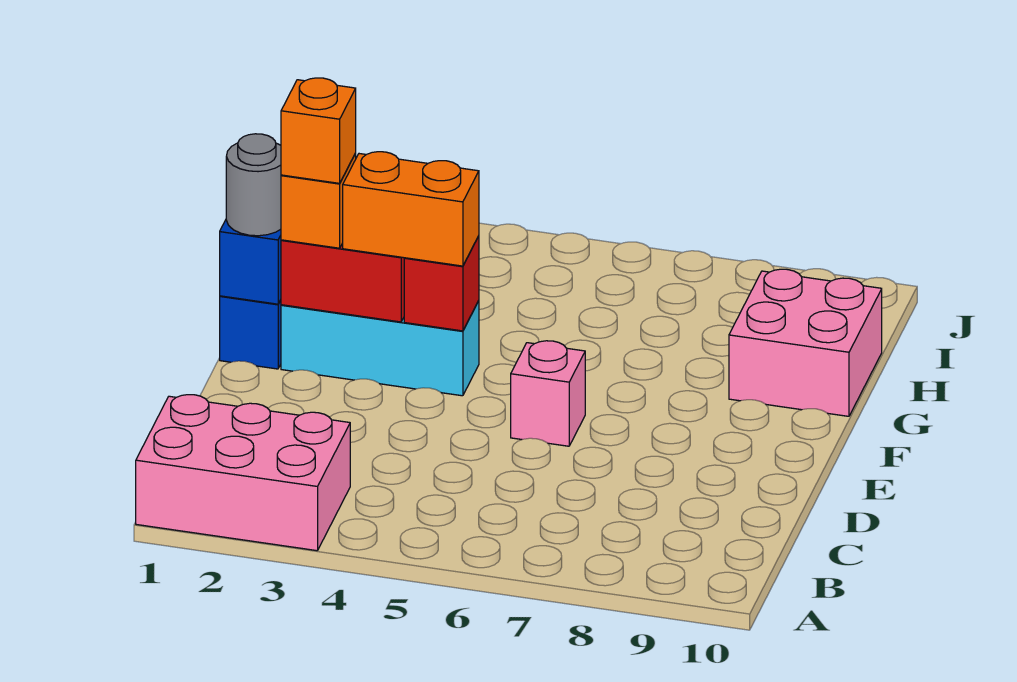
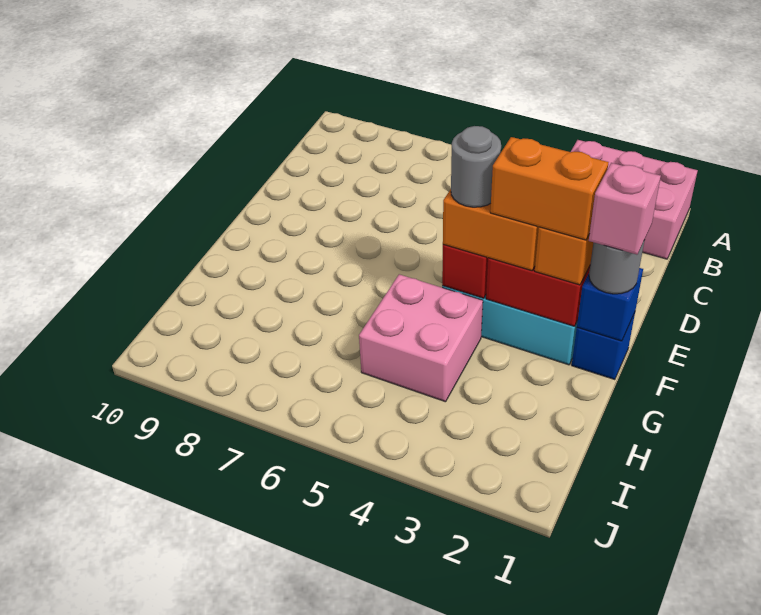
pink brick E6 level 1 -> pink brick F1 level 4
orange brick F2 level 4 -> orange brick F2:F3 level 4
none -> grey round brick F4 level 4
pink brick G9:H10 level 1 -> pink brick G4:H5 level 1

